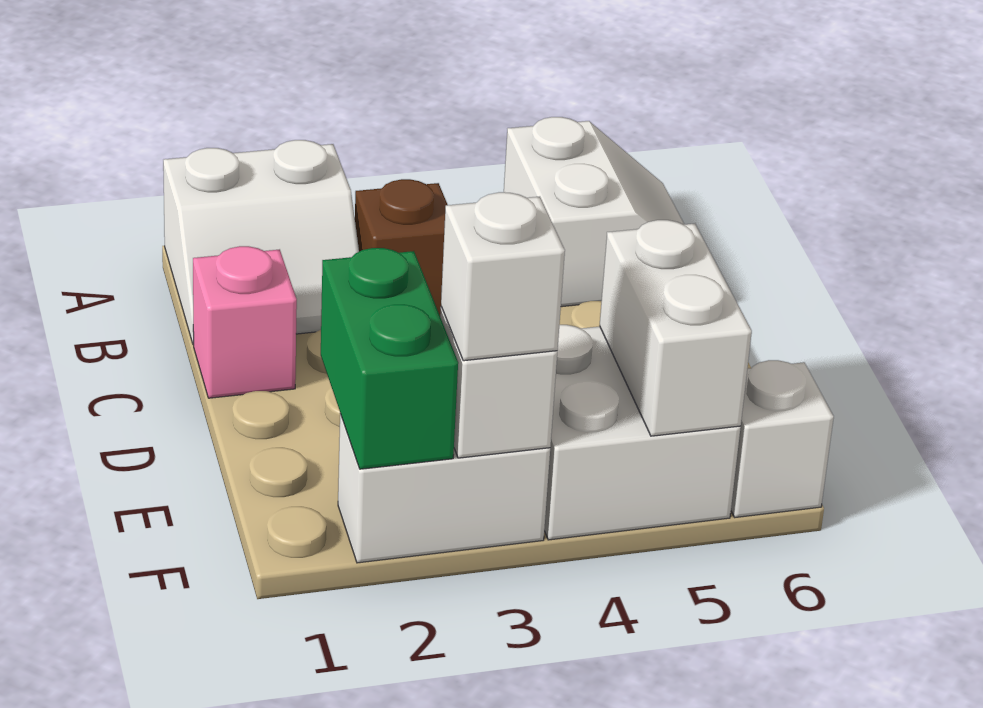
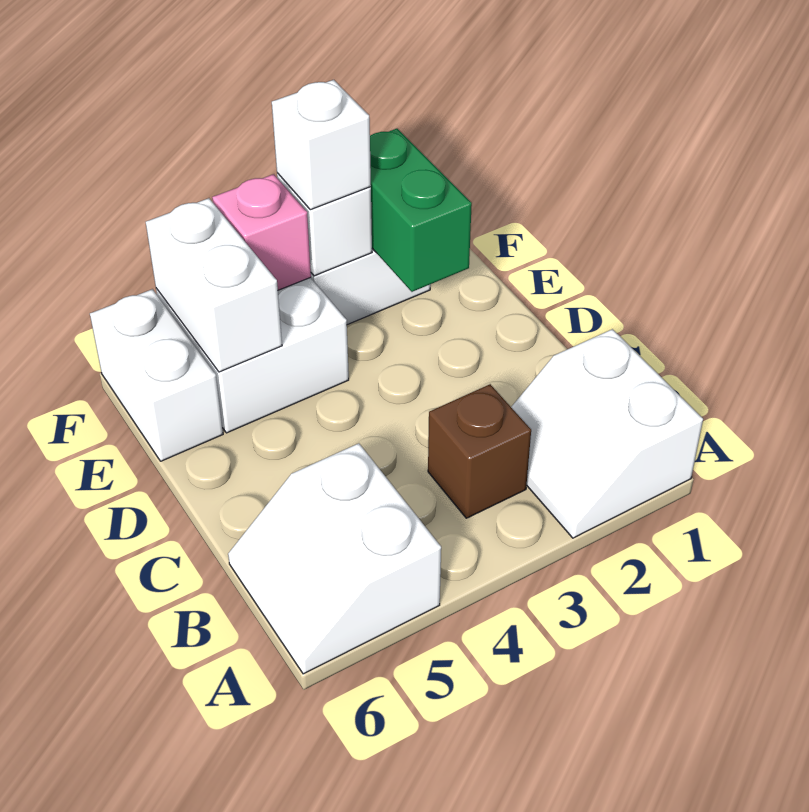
white slope A1:B2 level 1 top A -> white slope A1:B2 level 1 top 1
pink brick C1 level 1 -> pink brick F4 level 2
white brick F6 level 1 -> white brick E6:F6 level 1

